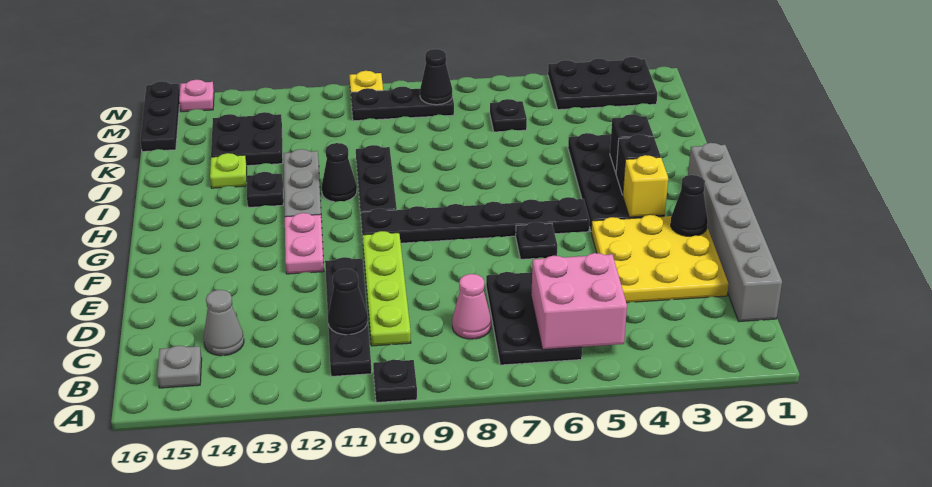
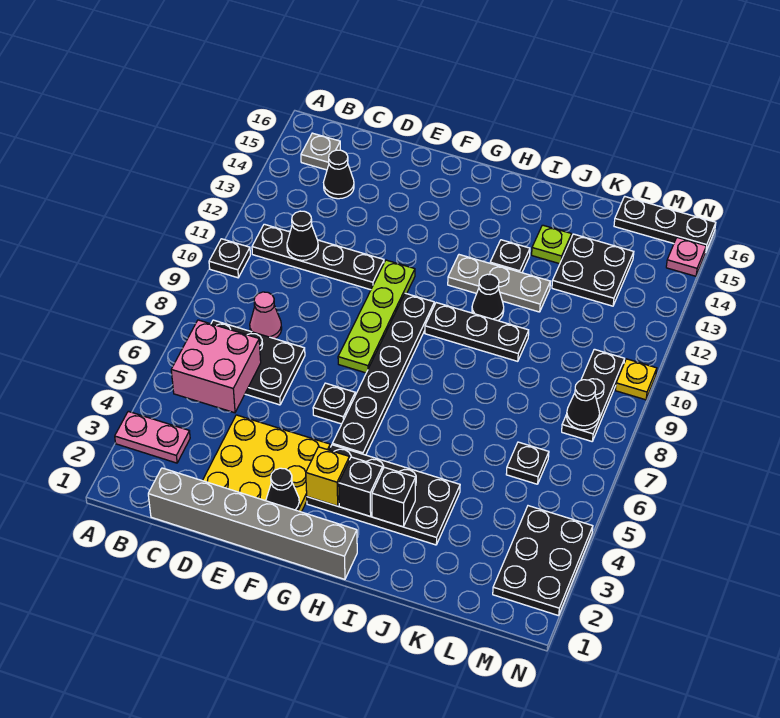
lime plate C10:F10 level 1 -> lime plate F8:F11 level 1
grey cone C14 level 1 -> black cone C14 level 1
pink plate F12:G12 level 1 -> pink plate A3:B3 level 1

